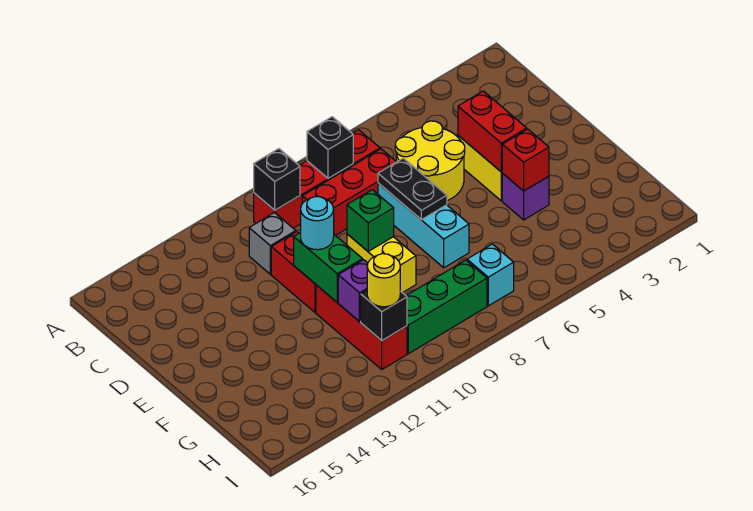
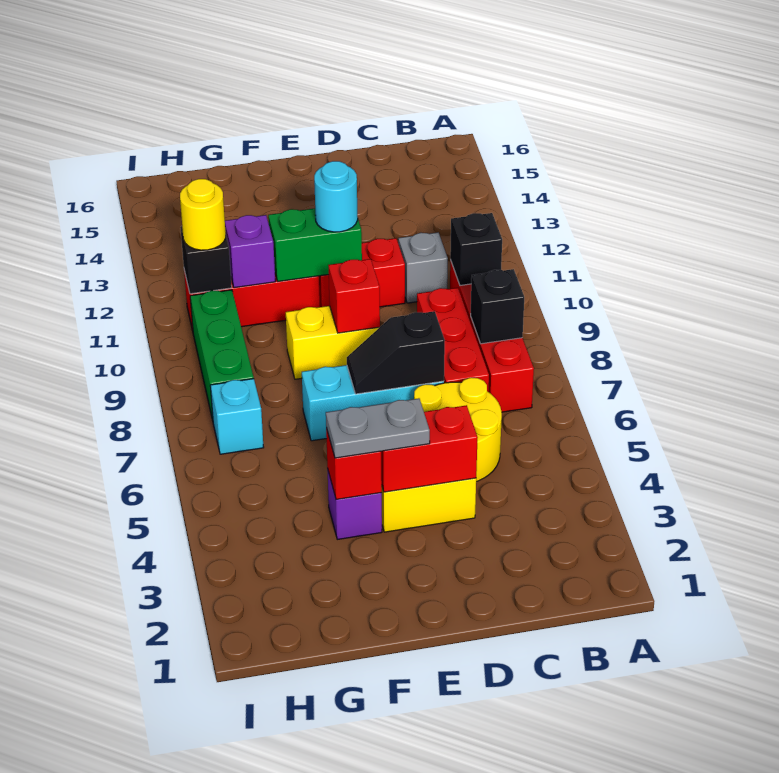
black plate D7:E7 level 2 -> black slope D7:E7 level 2 top D
none -> grey plate E4:F4 level 3
green brick E9 level 2 -> red brick E9 level 2

